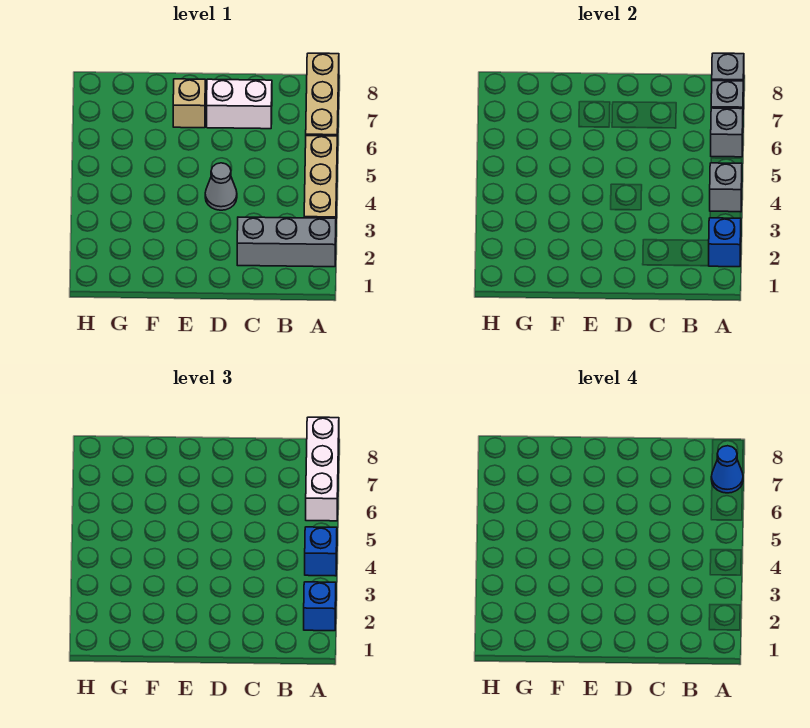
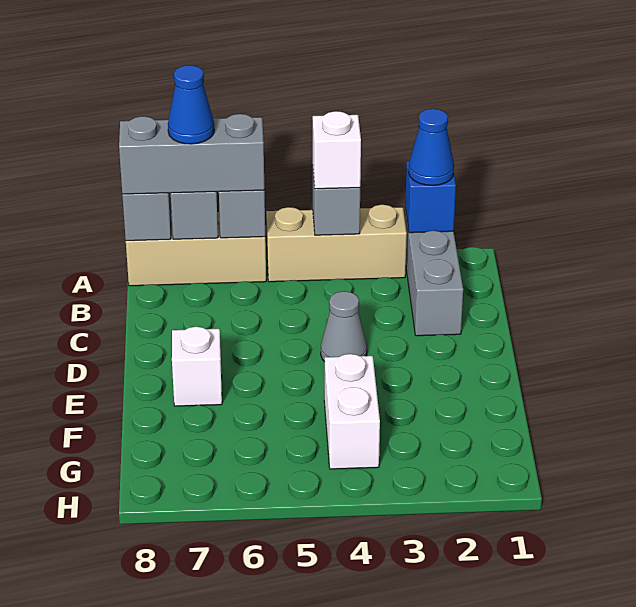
blue brick A2 level 3 -> blue cone A2 level 3
blue brick A4 level 3 -> white brick A4 level 3
white brick A6:A8 level 3 -> grey brick A6:A8 level 3
white brick C7:D7 level 1 -> white brick F4:G4 level 1
tan brick E7 level 1 -> white brick E7 level 1

